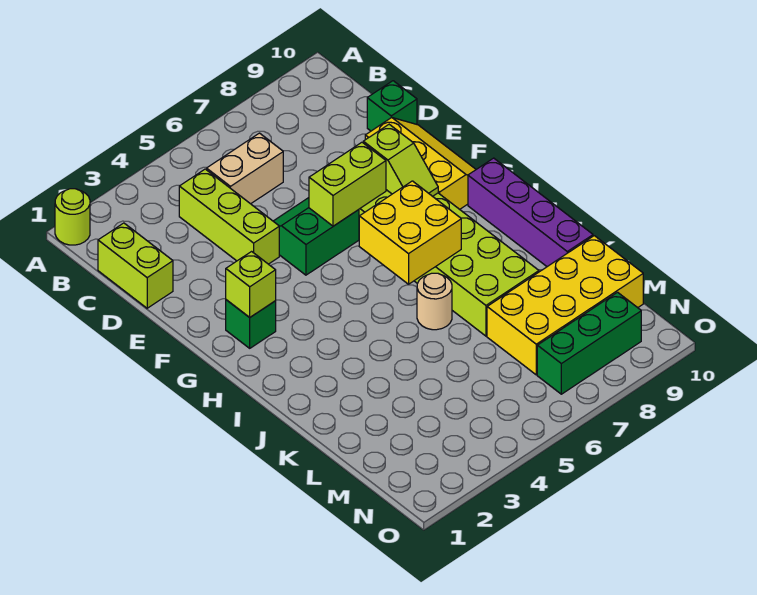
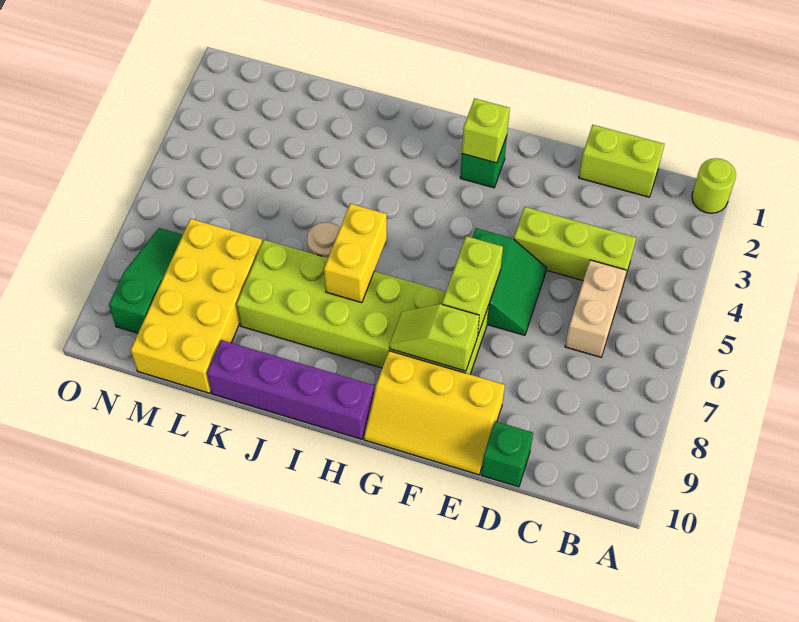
yellow brick H6:I7 level 2 -> yellow brick I6:I7 level 2
green brick N7:N9 level 1 -> green slope N7:N9 level 1 top 9

